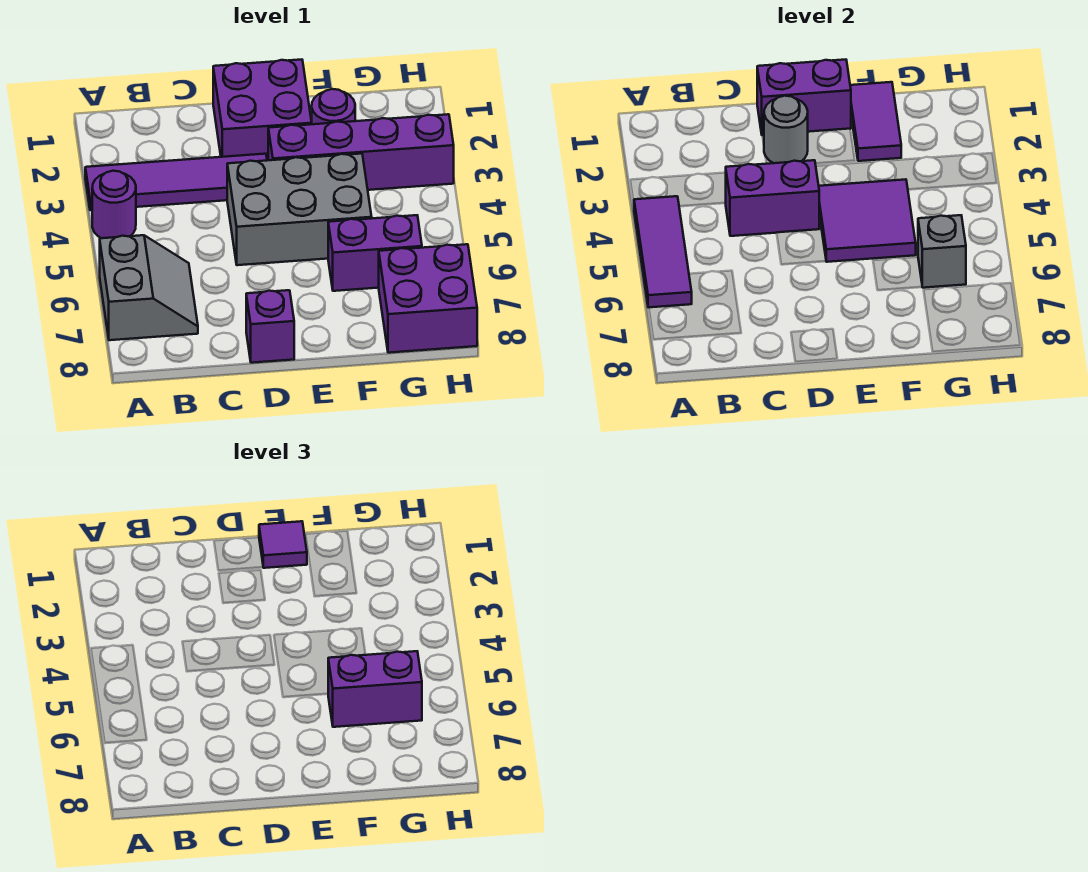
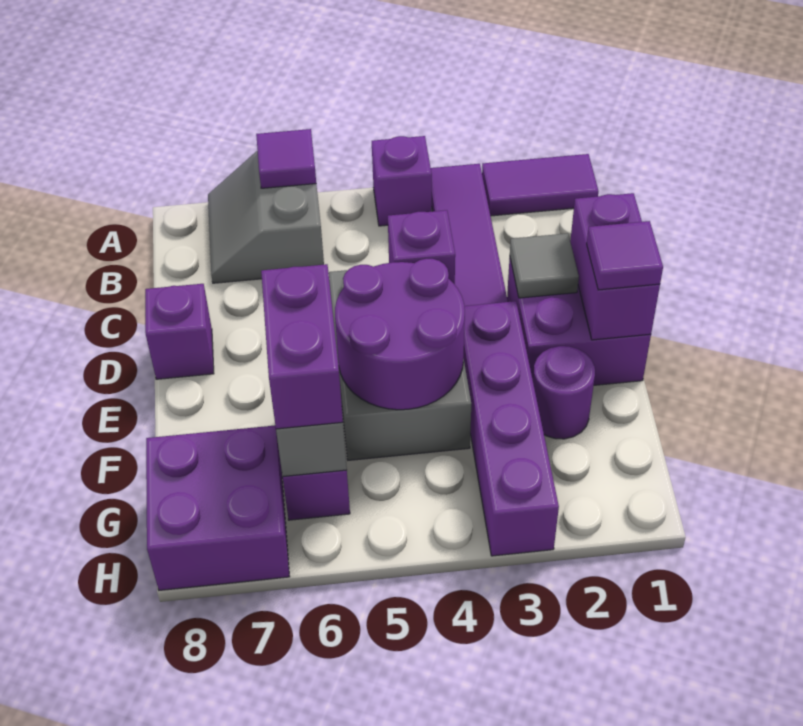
purple round brick A4 level 1 -> purple brick A4 level 1
purple tile A4:A6 level 2 -> purple tile A6 level 2
grey slope A6:B7 level 1 top A -> grey slope A6:B7 level 1 top 6
purple brick C4:D4 level 2 -> purple brick D4 level 2
grey round brick D2 level 2 -> grey tile D2 level 2
purple tile E4:F5 level 2 -> purple round brick E4:F5 level 2
purple tile F1:F2 level 2 -> purple tile A1:A2 level 1

